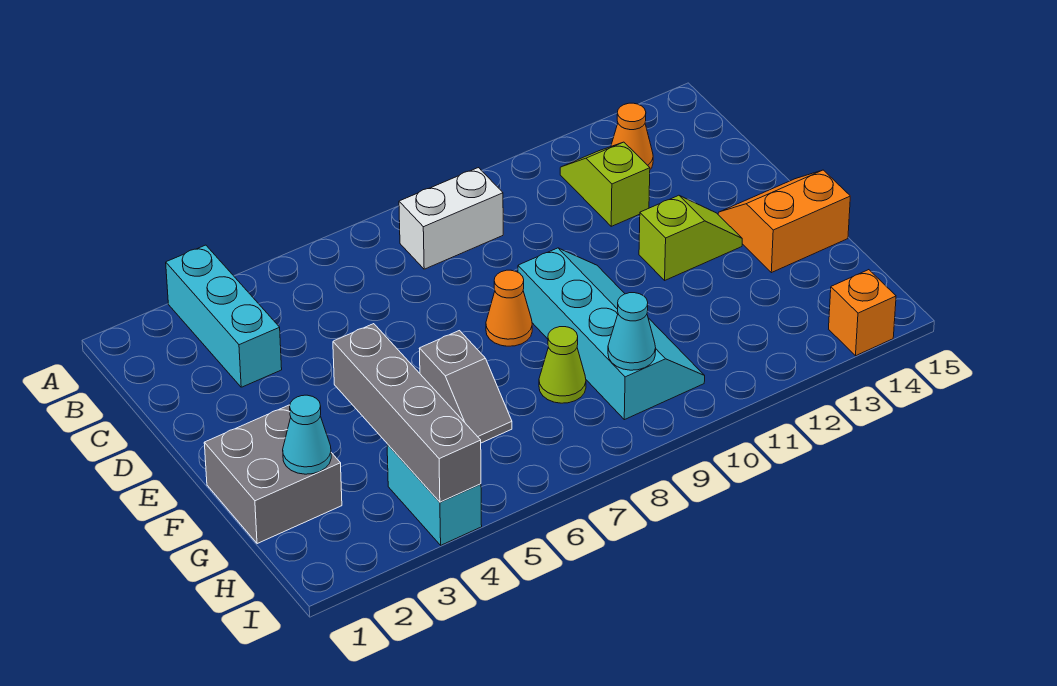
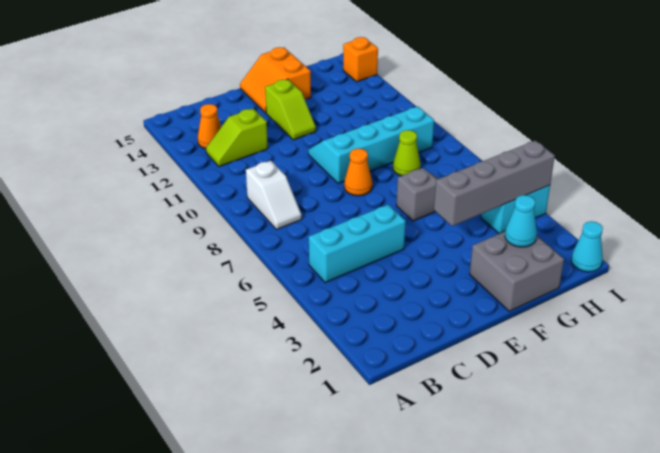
cyan brick A3:C3 level 1 -> cyan brick B5:D5 level 1
white brick B8:B9 level 1 -> white slope B8:B9 level 1 top 9
lime slope E12:E13 level 1 top 12 -> lime slope E12:E13 level 1 top 13
cyan cone H9 level 2 -> cyan cone I1 level 1

